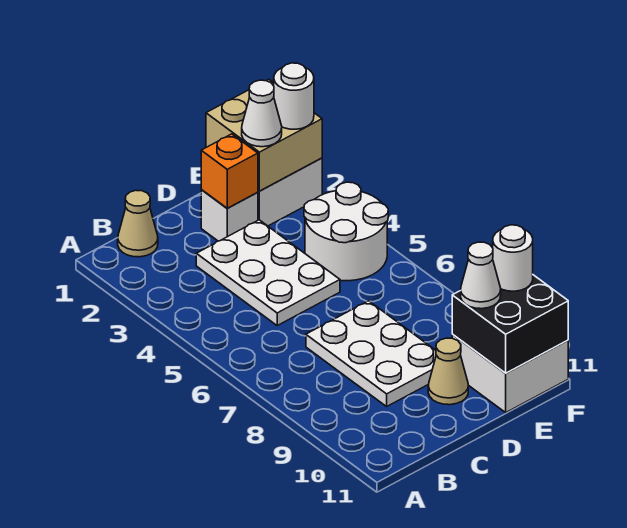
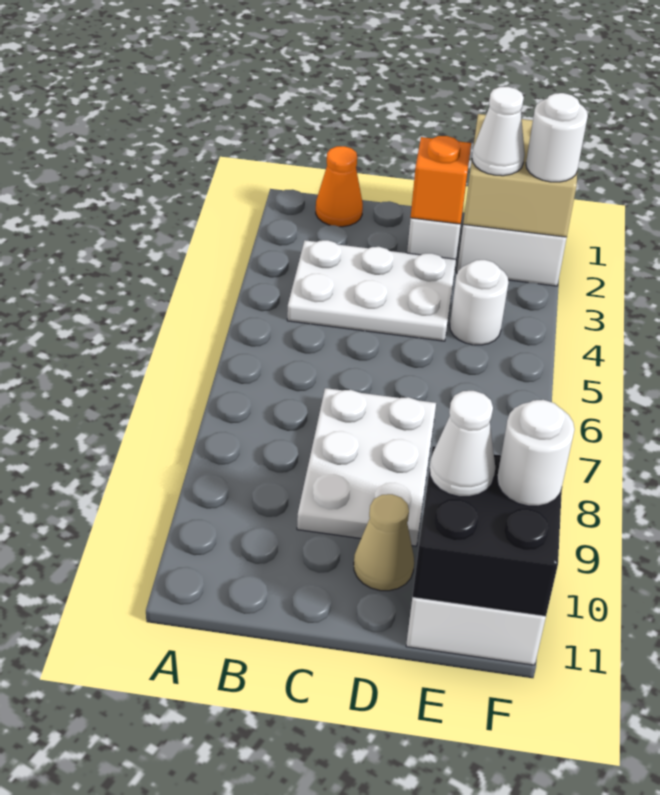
tan cone B1 level 1 -> orange cone B1 level 1
white plate C3:D5 level 1 -> white plate B3:D4 level 1
white round brick E4:F5 level 1 -> white round brick E4 level 1

